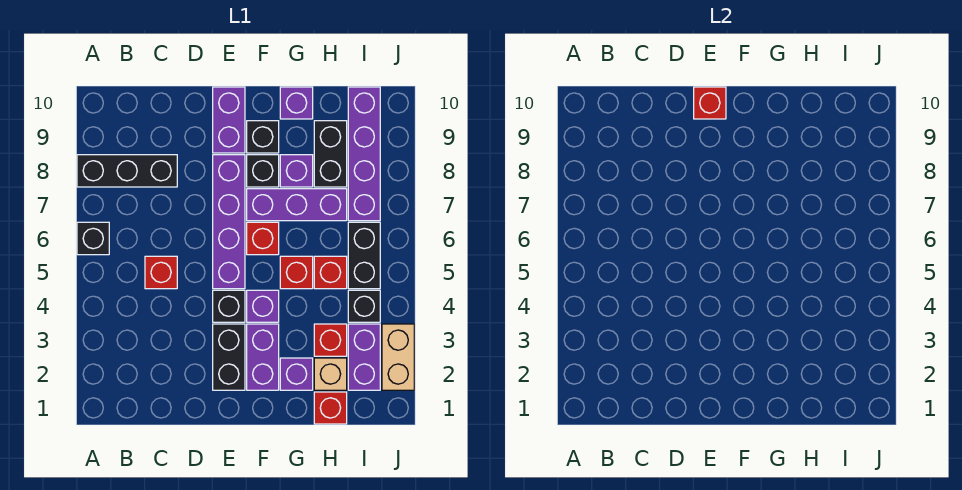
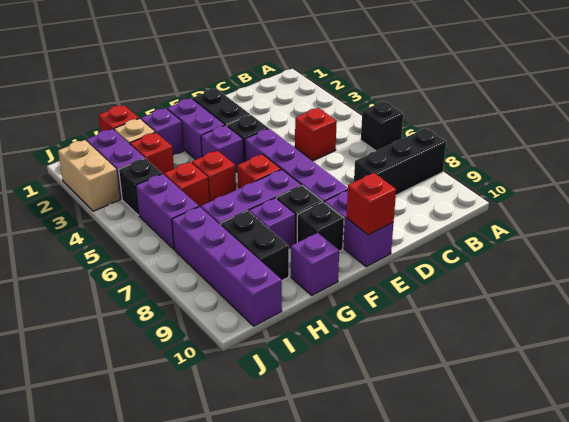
black brick I5:I6 level 1 -> purple brick I5:I6 level 1

